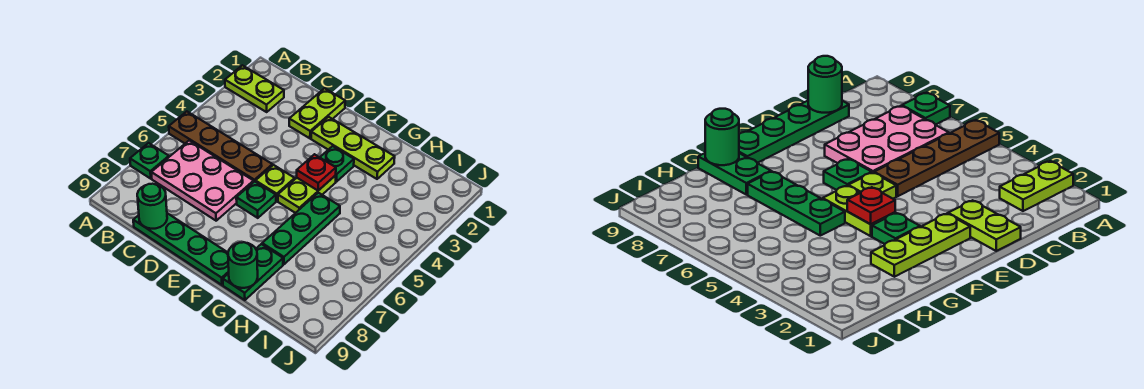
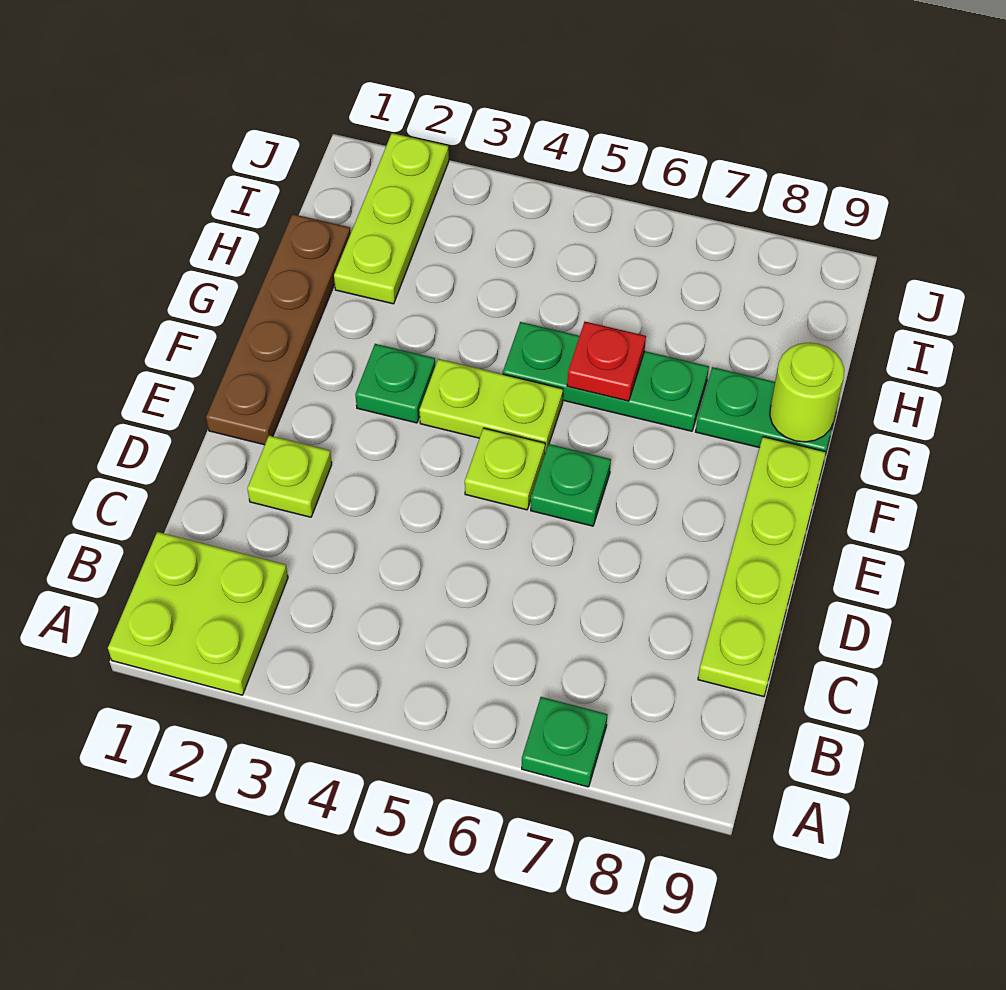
lime plate A2:B2 level 1 -> lime plate A1:B2 level 1
brown plate A5:D5 level 1 -> brown plate E1:H1 level 1
pink plate B6:D7 level 1 -> none
green plate C9:F9 level 1 -> lime plate C9:F9 level 1
green round brick C9 level 2 -> none
lime plate D1:D2 level 1 -> lime plate D2 level 1
lime plate E2:G2 level 1 -> lime plate H2:J2 level 1
red plate F4 level 2 -> red plate G6 level 2
green round brick G9 level 2 -> lime round brick G9 level 2

